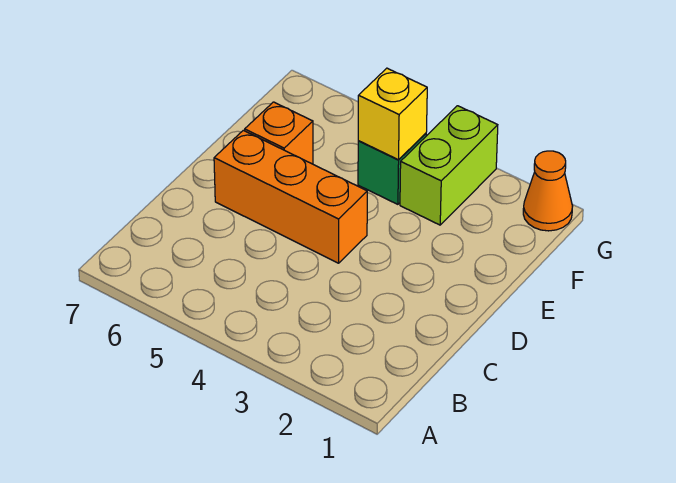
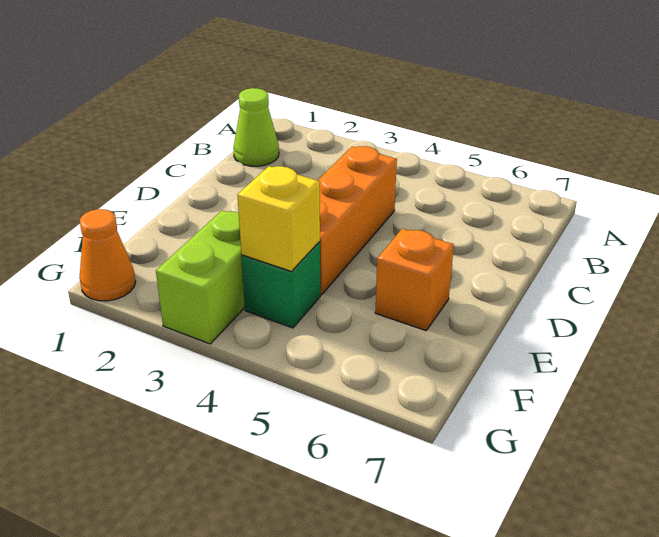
none -> lime cone B1 level 1
orange brick D4:D6 level 1 -> orange brick C4:E4 level 1

